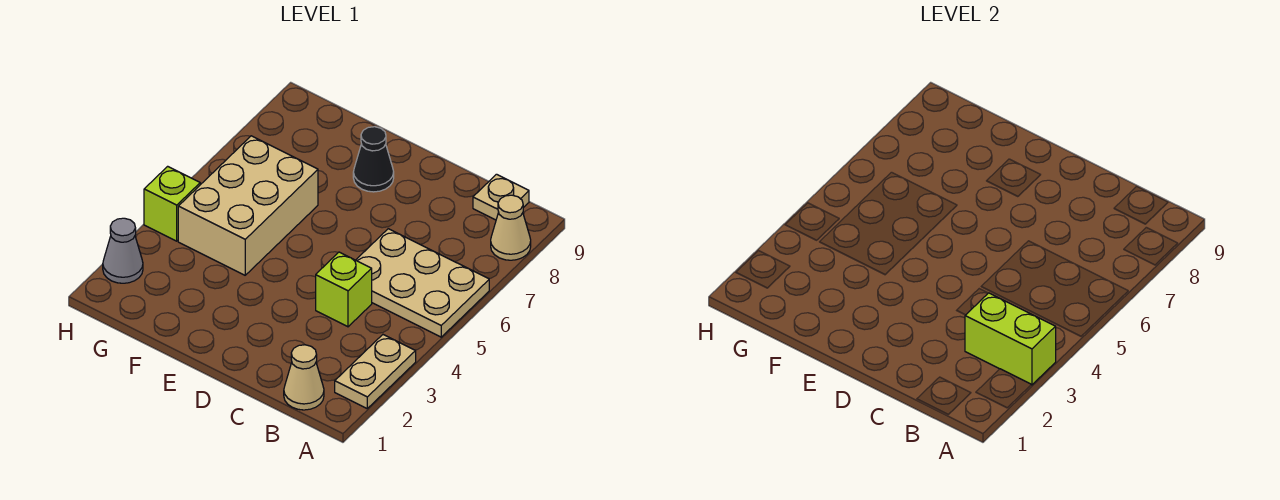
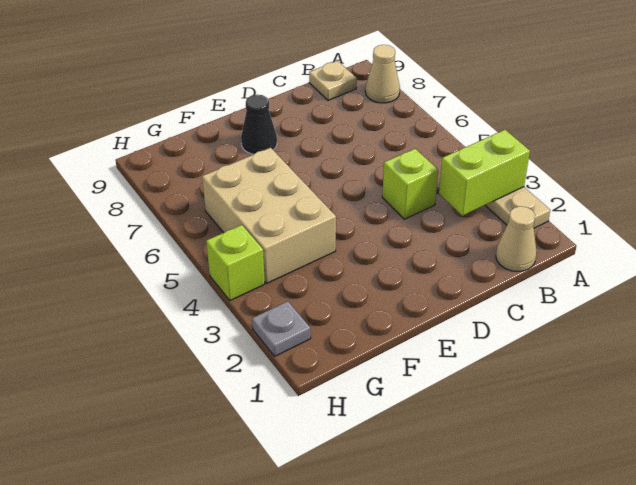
tan plate A5:C6 level 1 -> none
grey cone H2 level 1 -> grey plate H2 level 1

